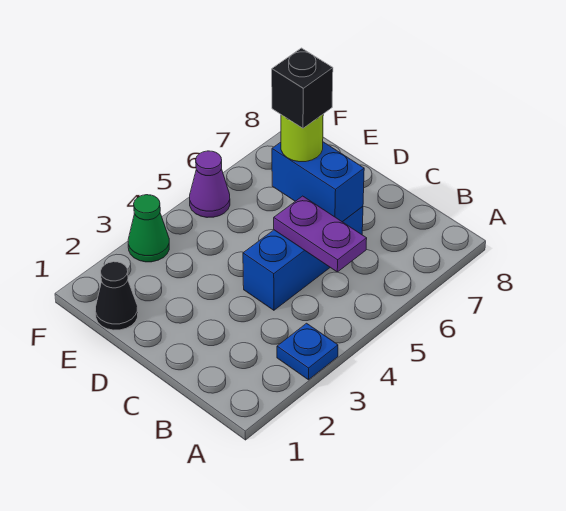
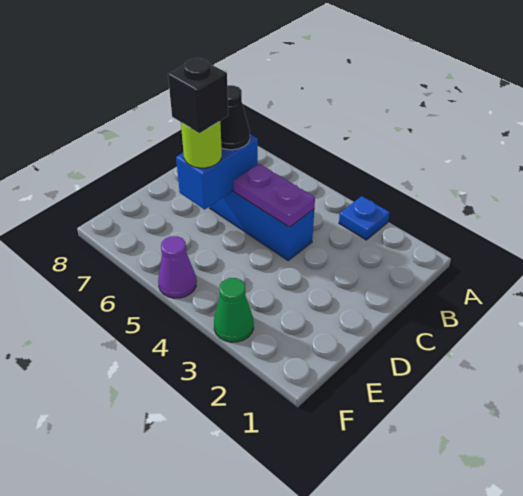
purple plate B5:C5 level 2 -> purple plate C4:C5 level 2
black cone E1 level 1 -> black cone C6 level 3

